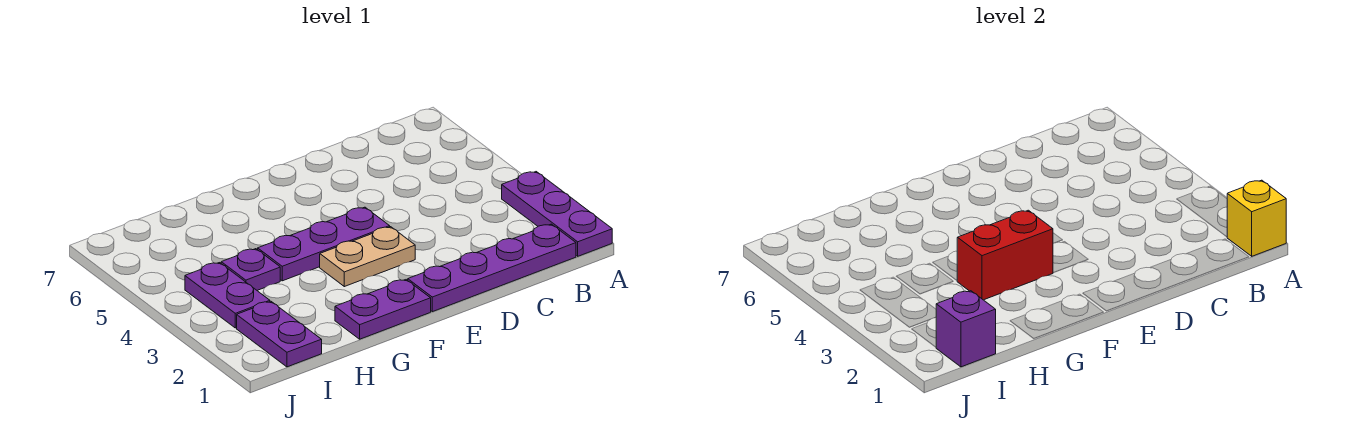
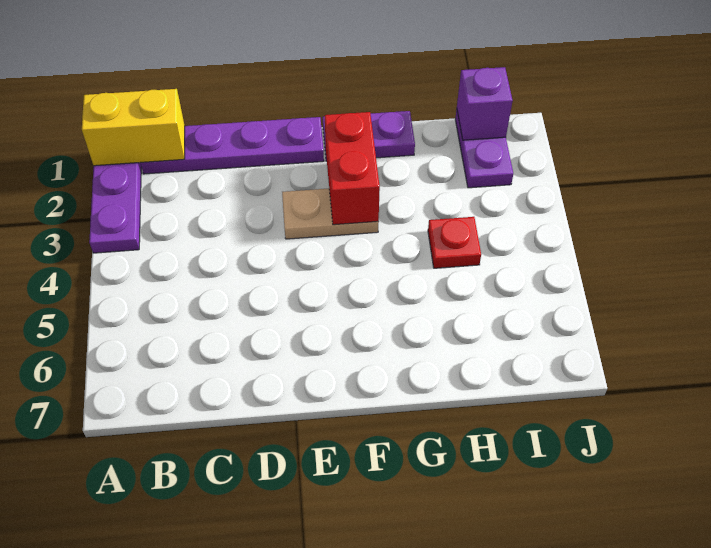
yellow brick A1 level 2 -> yellow brick A1:B1 level 2
purple plate E4:G4 level 1 -> none
red brick F3:G3 level 2 -> red brick F2:F3 level 2
purple plate H4 level 1 -> red plate H4 level 1
purple plate I3:I4 level 1 -> none

